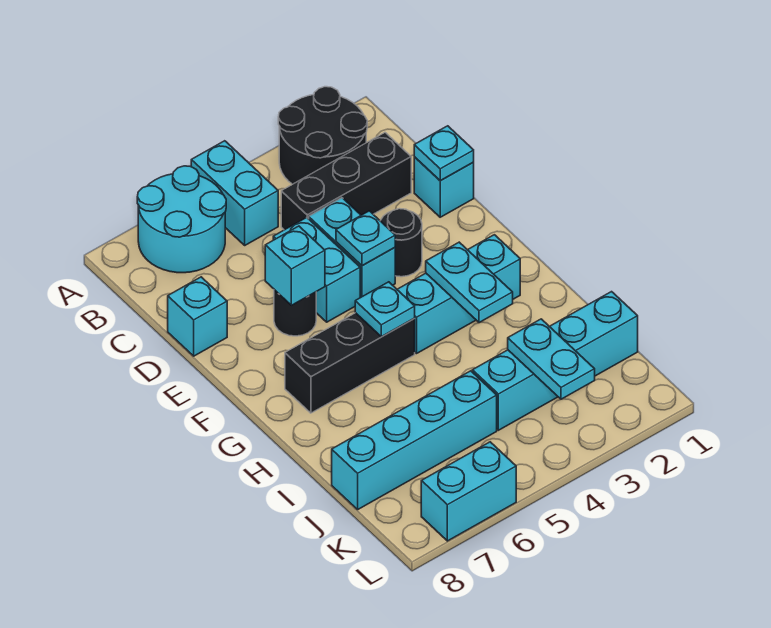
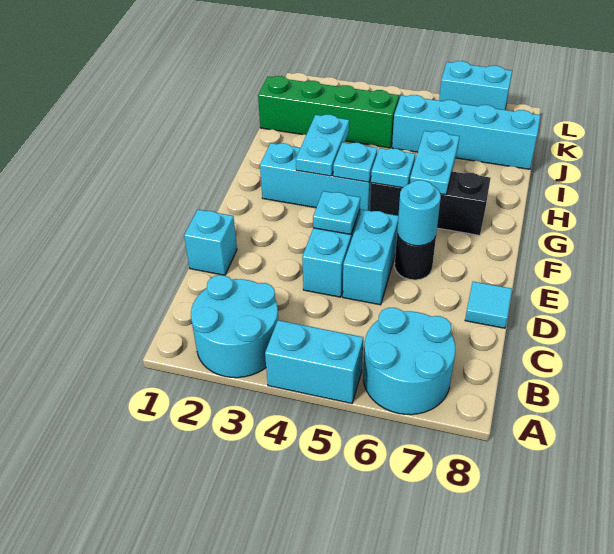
black round brick A2:B3 level 1 -> cyan round brick A2:B3 level 1
cyan brick A5:B5 level 1 -> cyan brick A4:A5 level 1
black brick C2:C4 level 1 -> none
cyan plate D1 level 2 -> cyan plate G4 level 2
cyan brick D8 level 1 -> cyan tile D8 level 1
black round brick E3 level 1 -> none
cyan brick E6 level 2 -> cyan round brick E6 level 2
cyan brick J1:J4 level 1 -> green brick J1:J4 level 1
cyan plate J3:K3 level 2 -> cyan plate G6:H6 level 2

